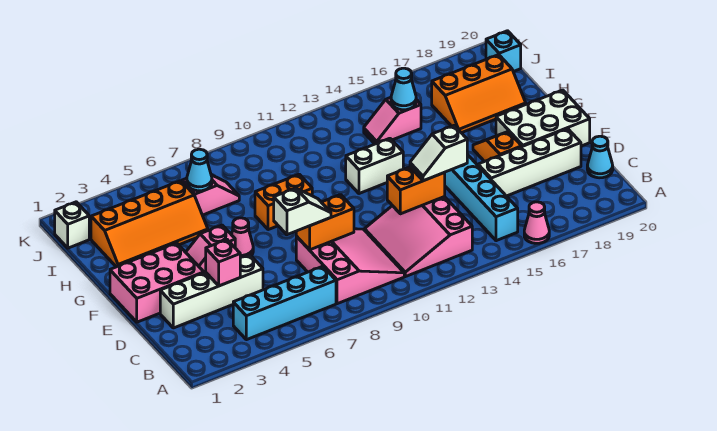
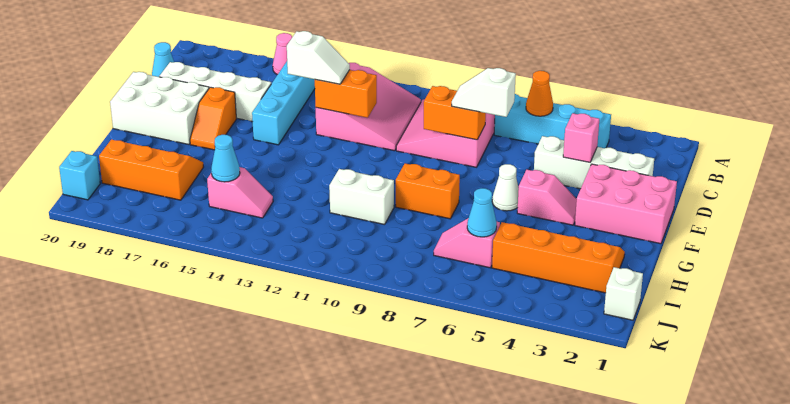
none -> orange cone B6 level 2
pink cone F6 level 1 -> white cone F6 level 1
white brick G12:G13 level 1 -> white brick H10:H11 level 1

